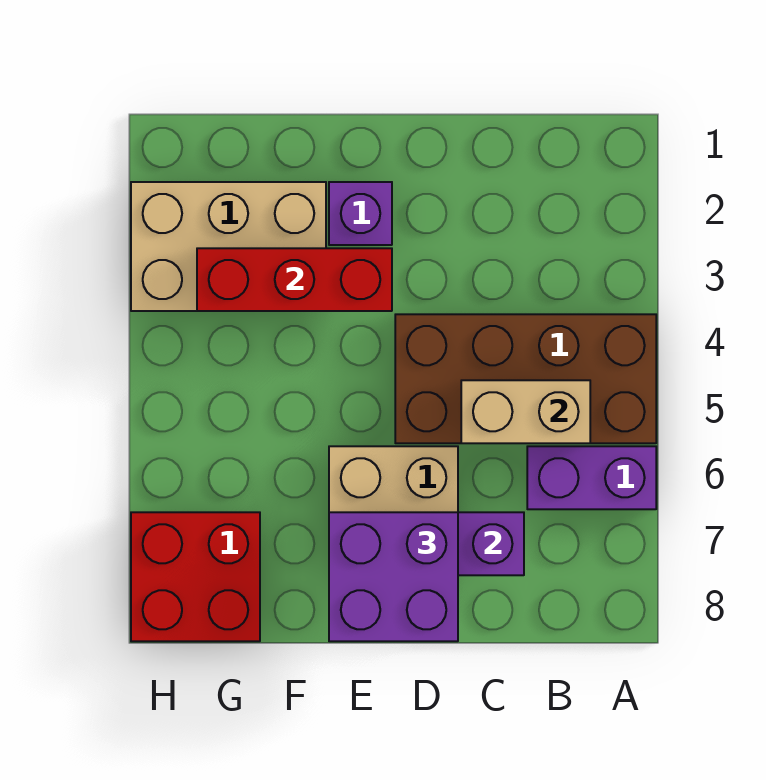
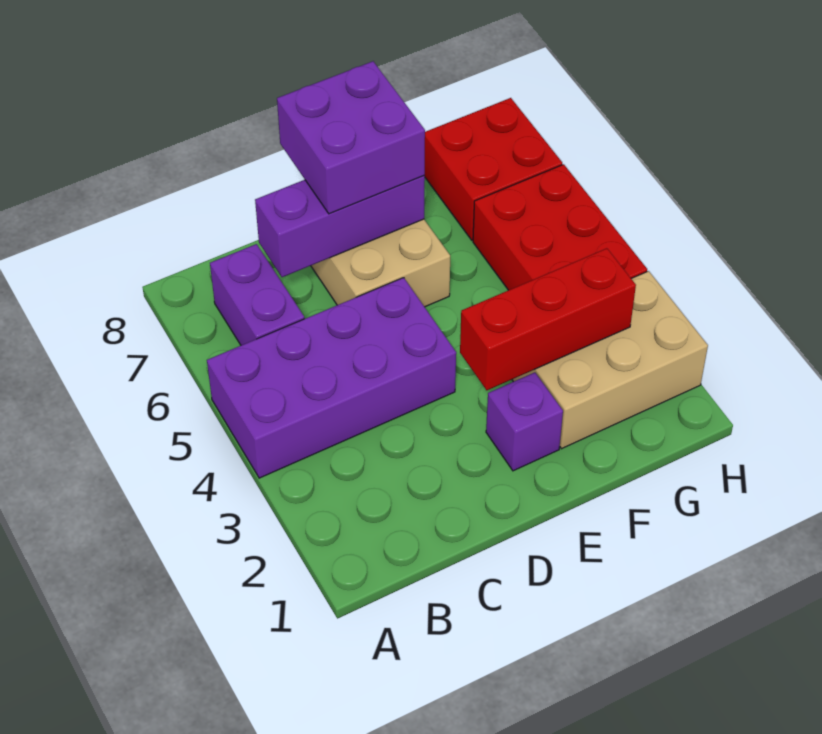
brown brick A4:D5 level 1 -> purple brick A4:D5 level 1
purple brick A6:B6 level 1 -> purple brick B6:B7 level 1
tan brick B5:C5 level 2 -> none
none -> red brick G4:H6 level 1

